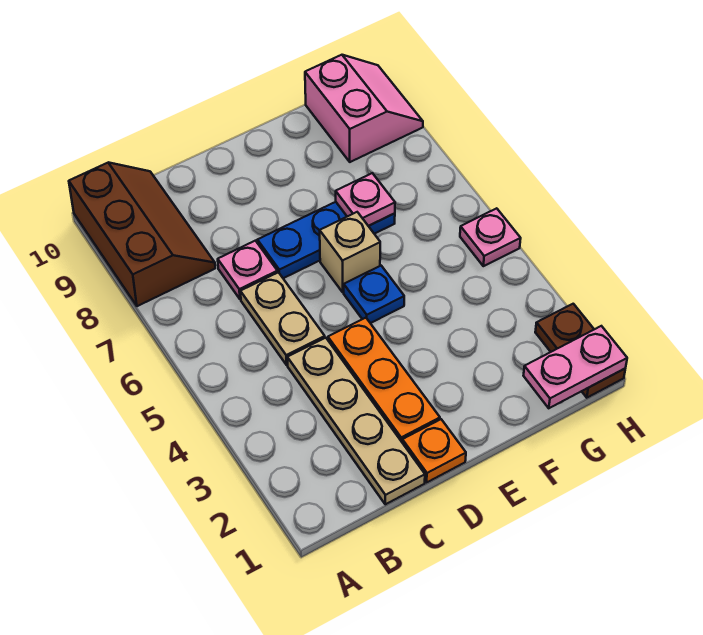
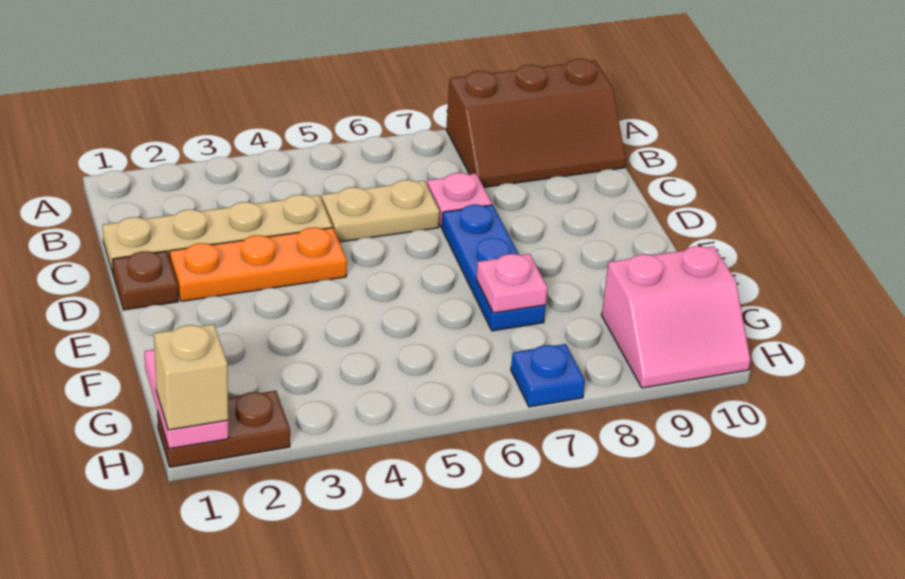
orange plate D1 level 1 -> brown plate D1 level 1
blue plate E5 level 1 -> blue plate H7 level 1
tan brick E6 level 1 -> tan brick H1 level 3
pink plate H5 level 1 -> none

